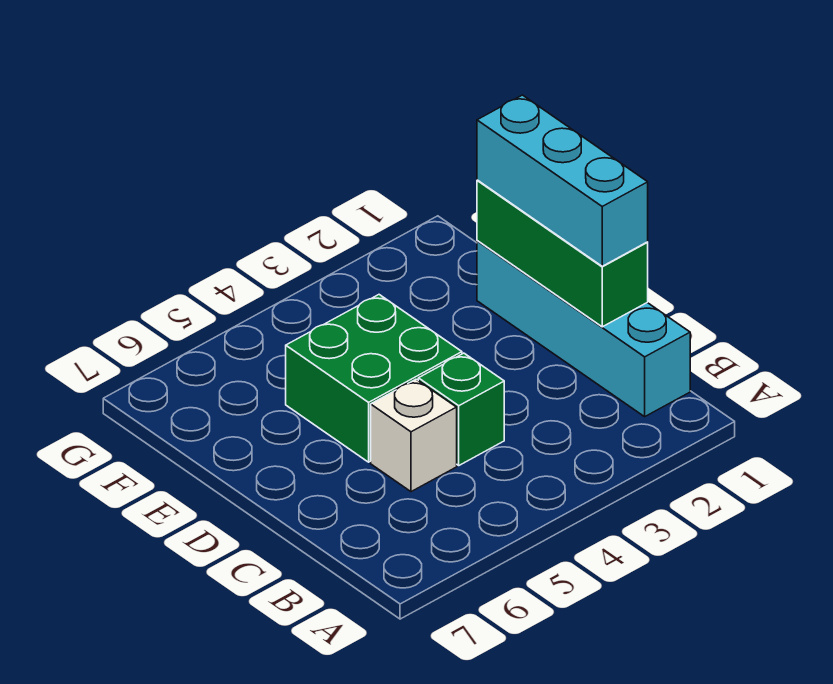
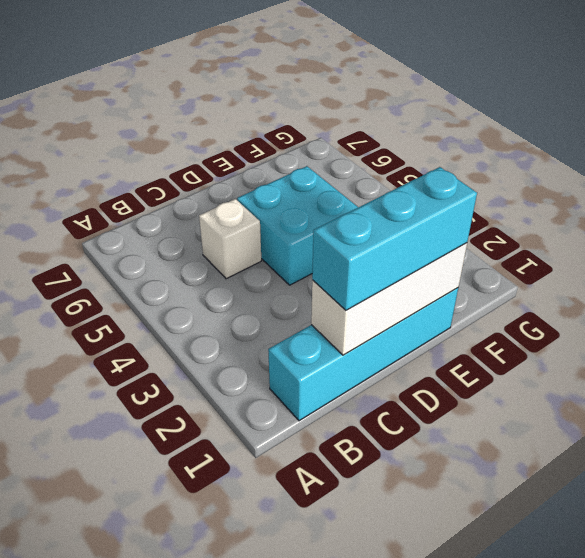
green brick C1:E1 level 2 -> white brick C1:E1 level 2
green brick C4 level 1 -> none
green brick D4:E5 level 1 -> cyan brick D4:E5 level 1

